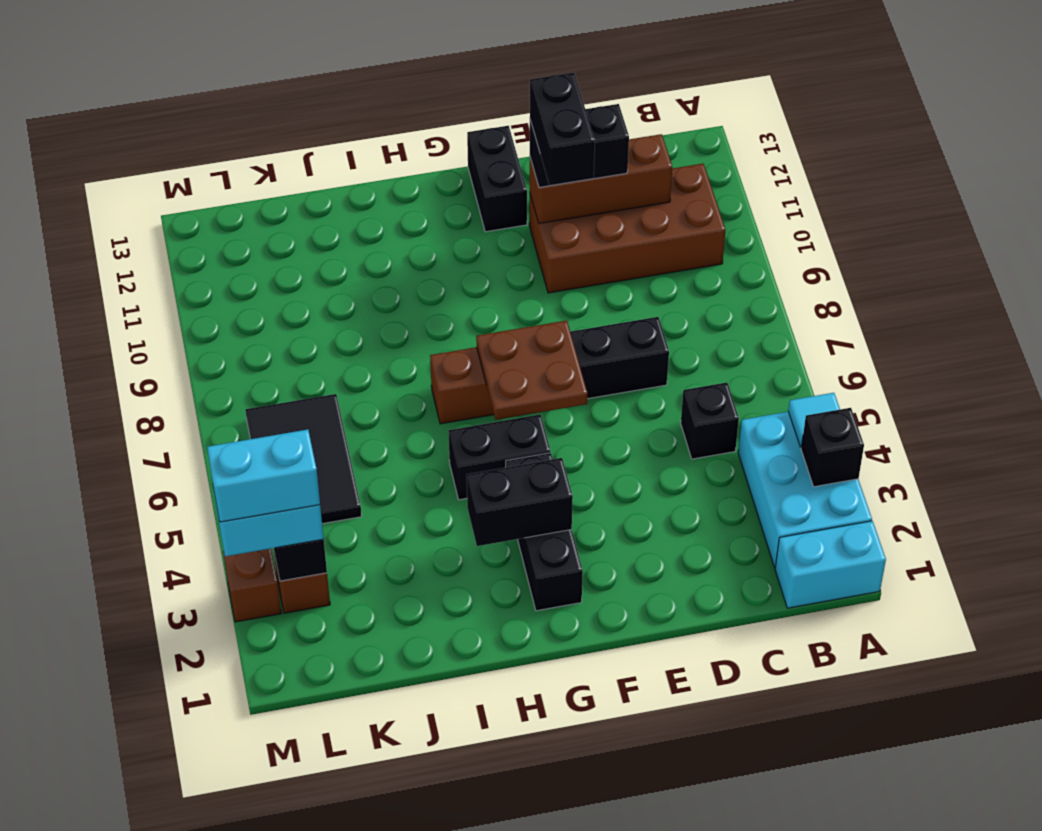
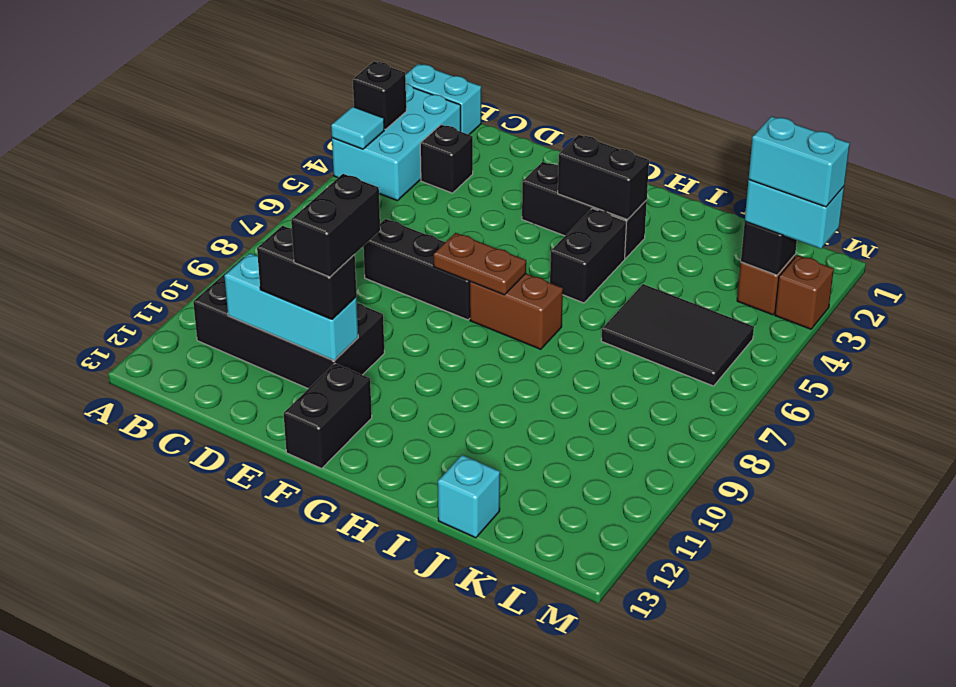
brown brick B10:E11 level 1 -> black brick B10:E11 level 1
black brick C5 level 1 -> black brick C3 level 1
brown brick C11:E11 level 2 -> cyan brick C11:E11 level 2
brown plate F6:G7 level 2 -> brown plate F7:G7 level 2
black brick G2:G4 level 1 -> black brick F3:H3 level 1
black brick G5:H5 level 1 -> black brick H4:H5 level 1
none -> cyan brick J13 level 1
black tile K5:L7 level 1 -> black tile J5:L6 level 1

